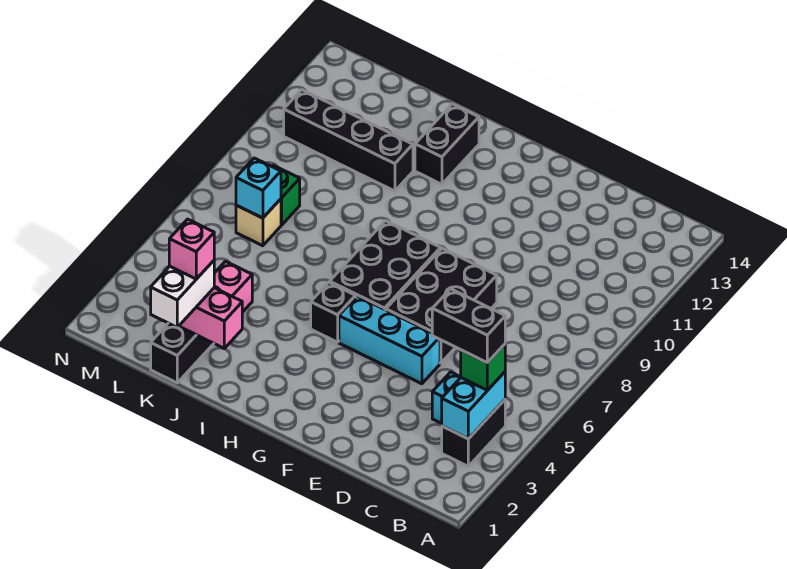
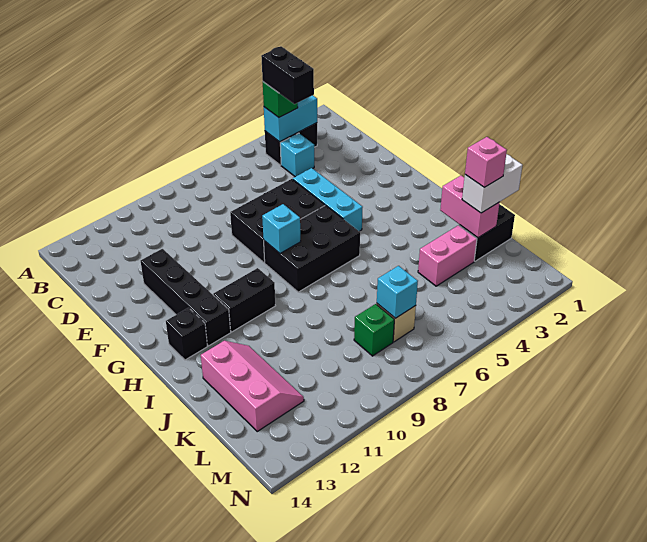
none -> cyan brick G8 level 2
black brick H5 level 1 -> black brick H13 level 1
black brick I12:I13 level 1 -> black brick H10:H11 level 1
black brick J11:M11 level 1 -> black brick E12:H12 level 1
none -> pink slope J12:L13 level 1 top 13

